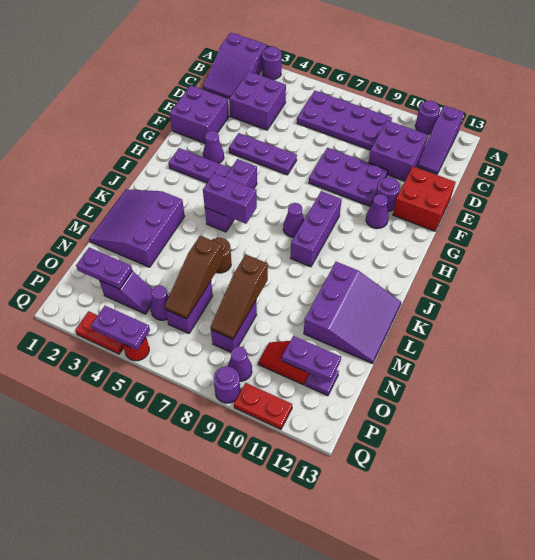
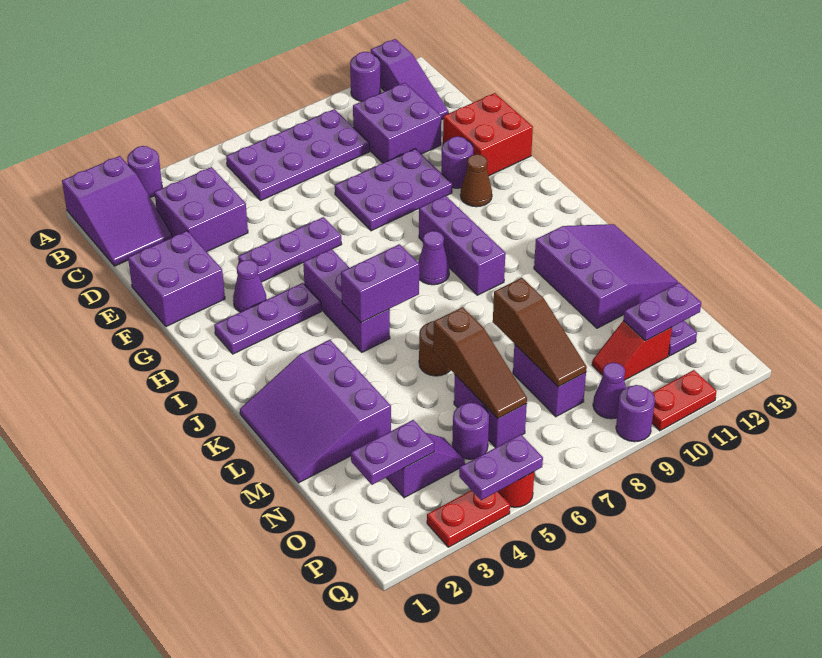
purple cone G11 level 1 -> brown cone G11 level 1
purple cone O5 level 1 -> purple round brick O5 level 1

